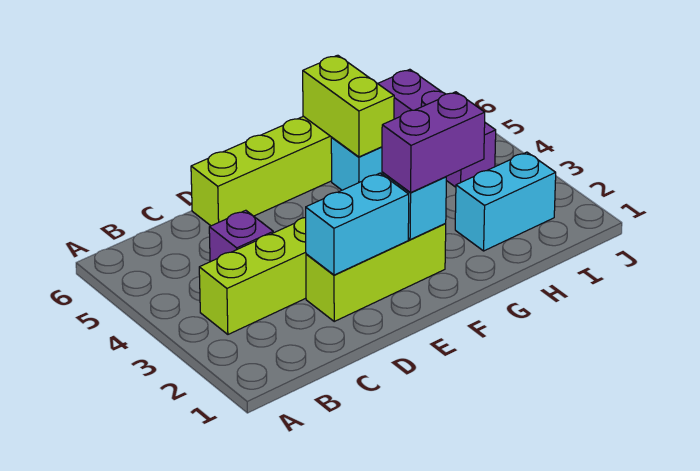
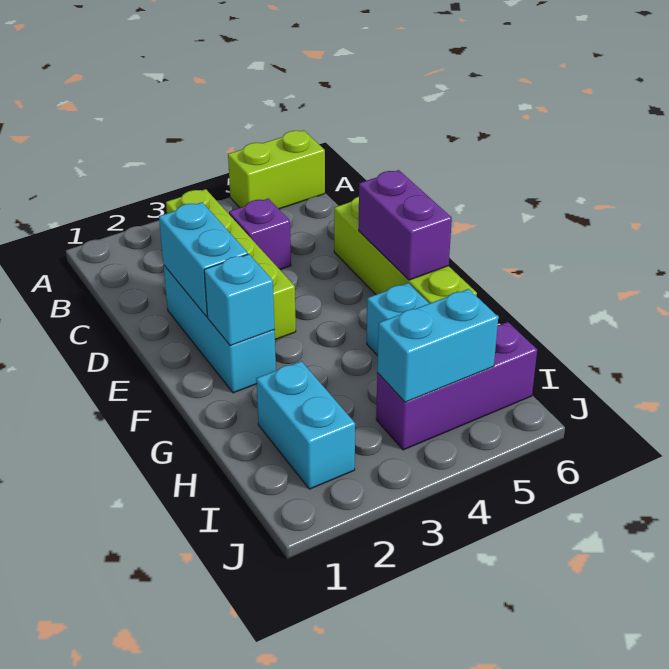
lime brick D2:F2 level 1 -> cyan brick D2:F2 level 1
purple brick F2:G2 level 3 -> purple brick E6:F6 level 2
lime brick G5:G6 level 2 -> lime brick A5:A6 level 1
none -> cyan brick I4:I5 level 2

